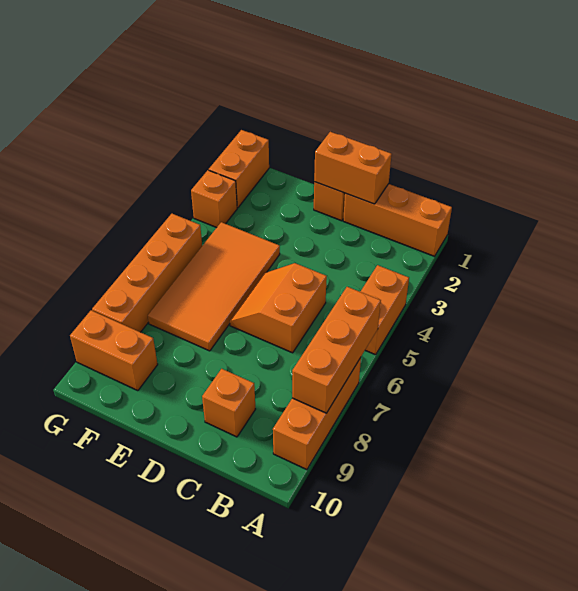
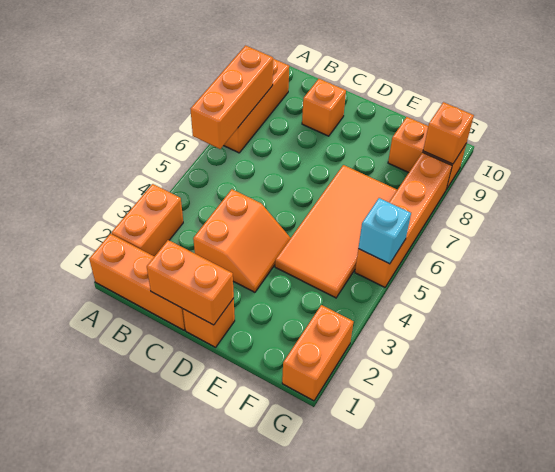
orange brick A4:A5 level 1 -> orange brick A2:A3 level 1
orange slope C5:D6 level 1 top C -> orange slope C3:D4 level 1 top C
orange brick G3 level 1 -> orange brick G9 level 2
none -> cyan brick G5 level 2

